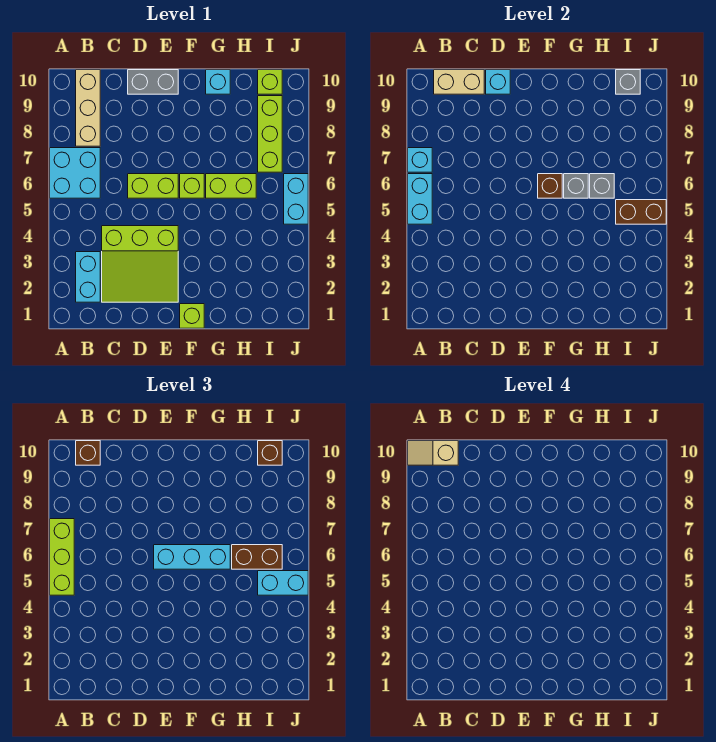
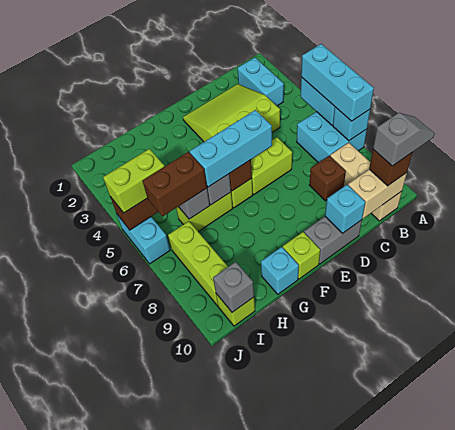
lime brick A5:A7 level 3 -> cyan brick A5:A7 level 3
tan slope A10:B10 level 4 top B -> grey slope A10:B10 level 4 top B
lime brick F1 level 1 -> lime brick F10 level 1
cyan brick I5:J5 level 3 -> lime brick I5:J5 level 3
brown brick I10 level 3 -> brown brick C8 level 1

